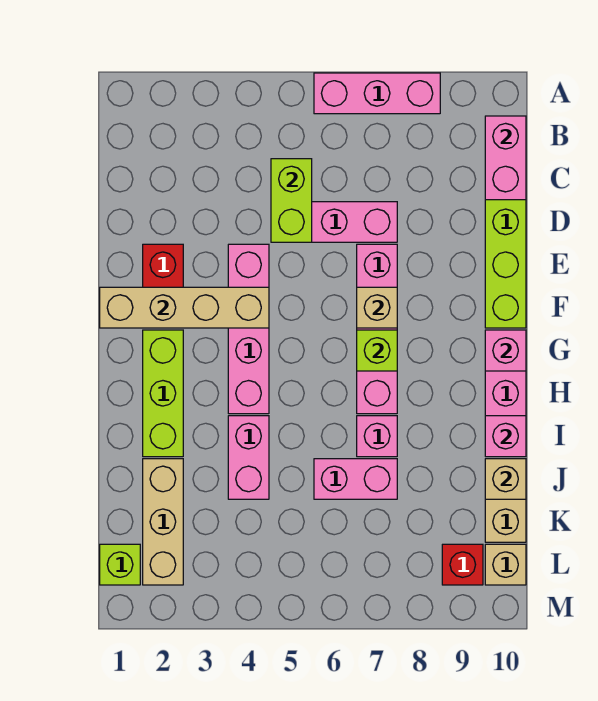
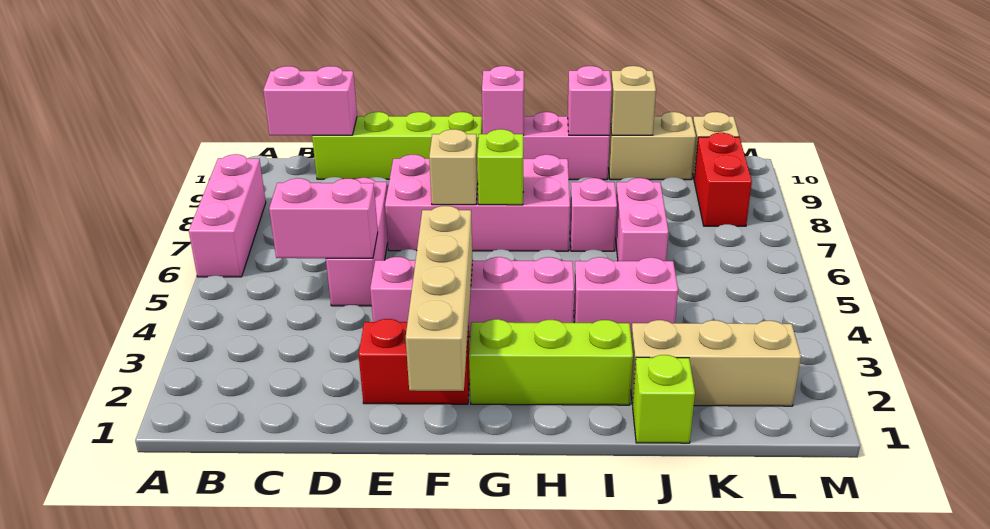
lime brick C5:D5 level 2 -> pink brick C5:D5 level 2
pink brick E7:H7 level 1 -> pink brick E7:H8 level 1
lime brick L1 level 1 -> lime brick J1 level 1
red brick L9 level 1 -> red brick L8:L9 level 1

